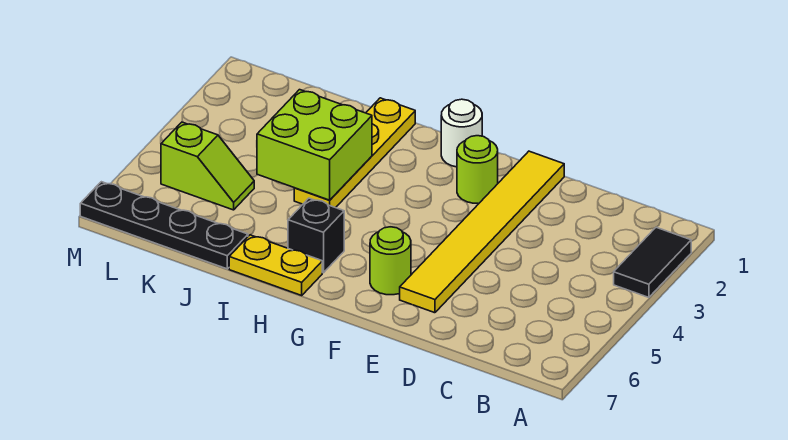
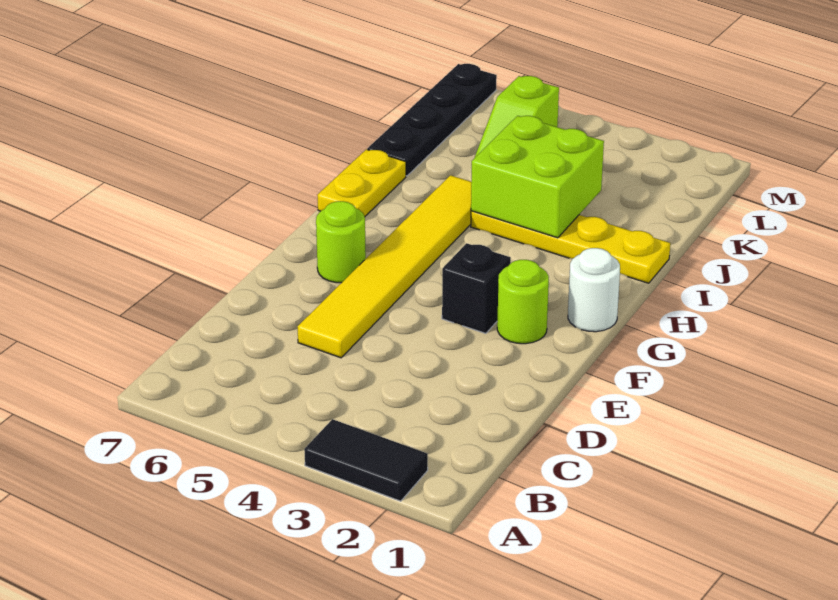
yellow tile E1:E6 level 1 -> yellow tile D5:I5 level 1
black brick H6 level 1 -> black brick F3 level 1

